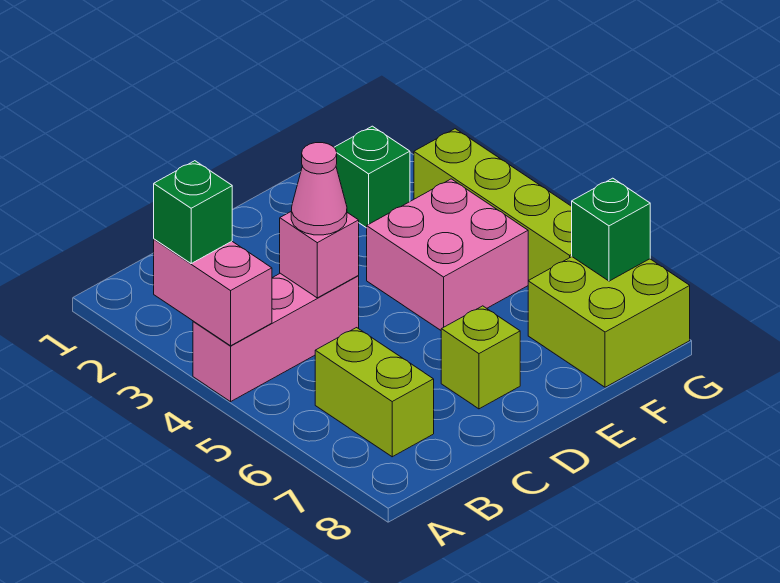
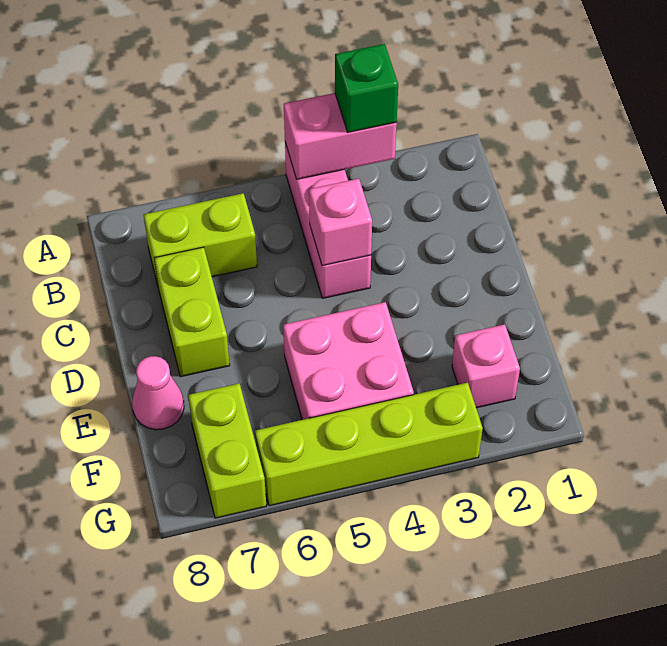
pink cone C4 level 3 -> pink cone E8 level 1
lime brick D7 level 1 -> lime brick C7:D7 level 1
green brick F2 level 1 -> pink brick F2 level 1
lime brick F7:G8 level 1 -> lime brick F7:G7 level 1
green brick G7 level 2 -> none

